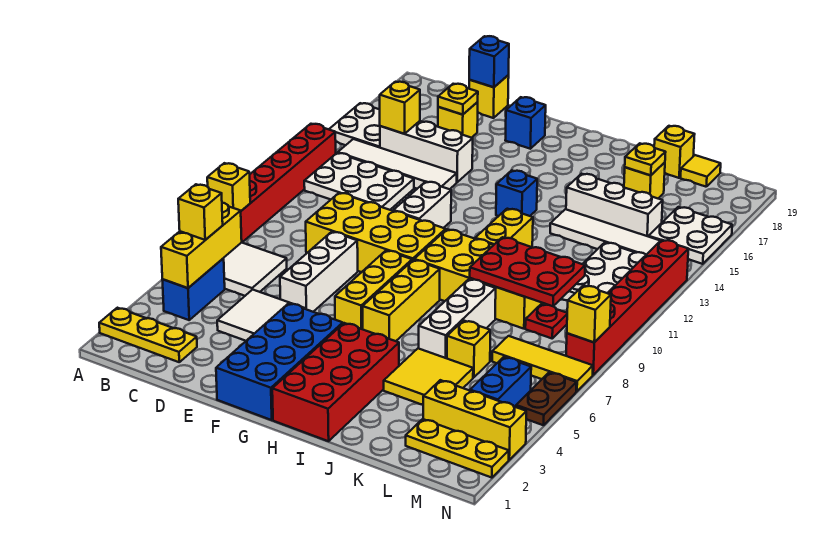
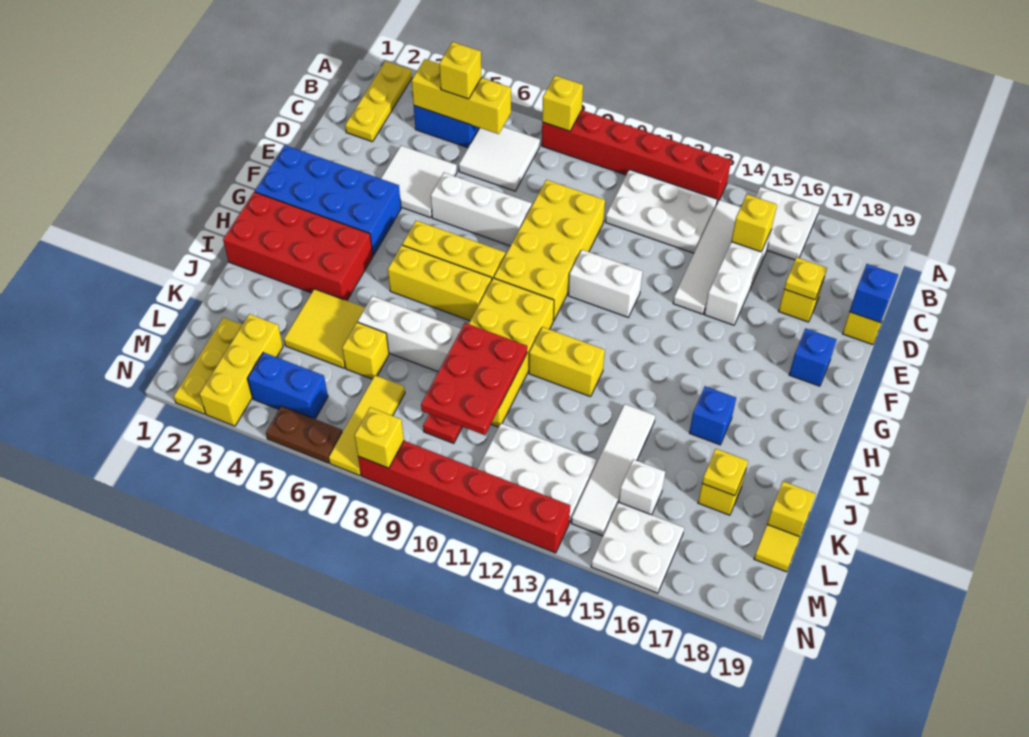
white plate B12:D13 level 1 -> white plate B11:C13 level 1
blue brick H14 level 1 -> blue brick I16 level 1
white brick J15:L15 level 1 -> white brick L15 level 1

